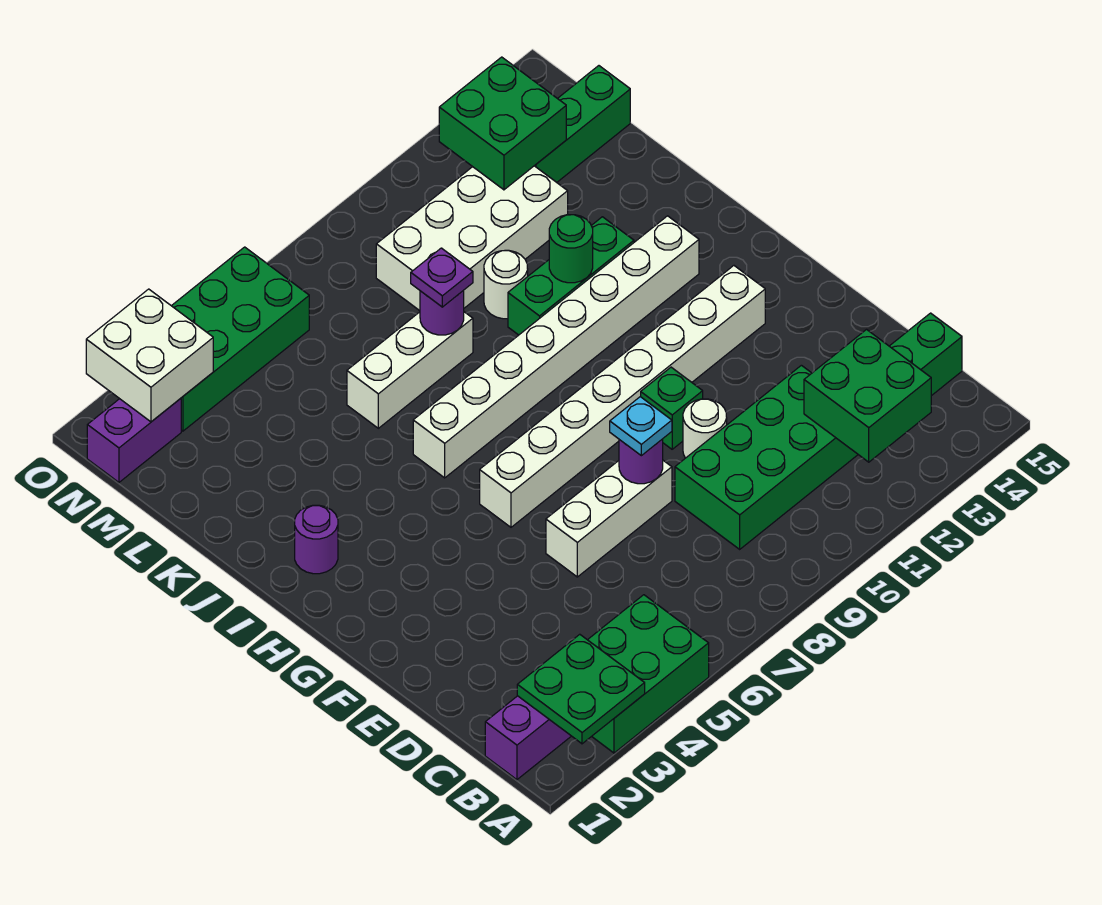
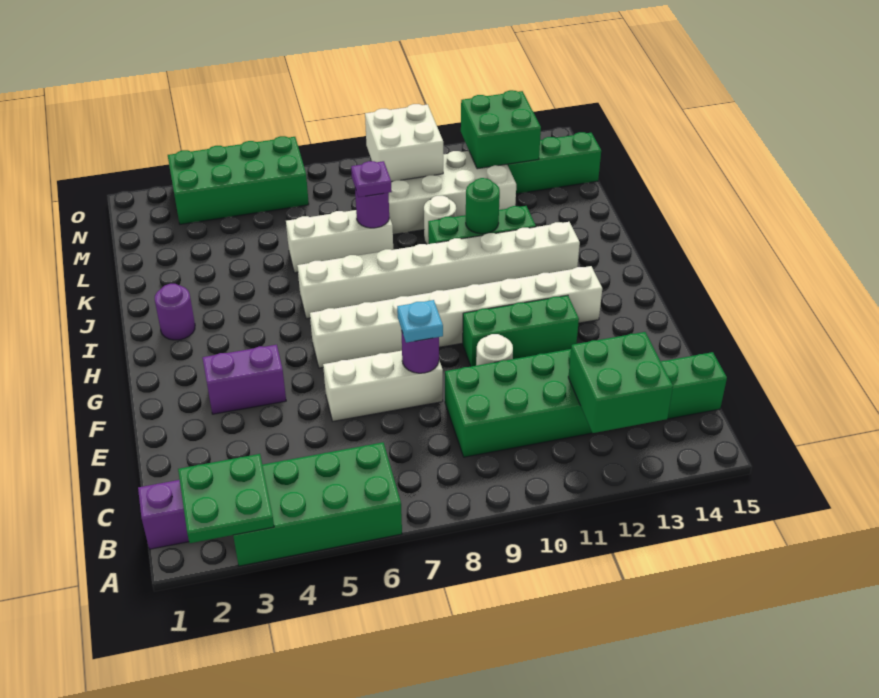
green brick A3:B5 level 1 -> green brick A3:B6 level 1
green brick F10 level 1 -> green brick F10:F12 level 1
purple brick N1:N2 level 1 -> purple brick F3:F4 level 1
white brick N2:O3 level 2 -> white brick M9:N10 level 2

